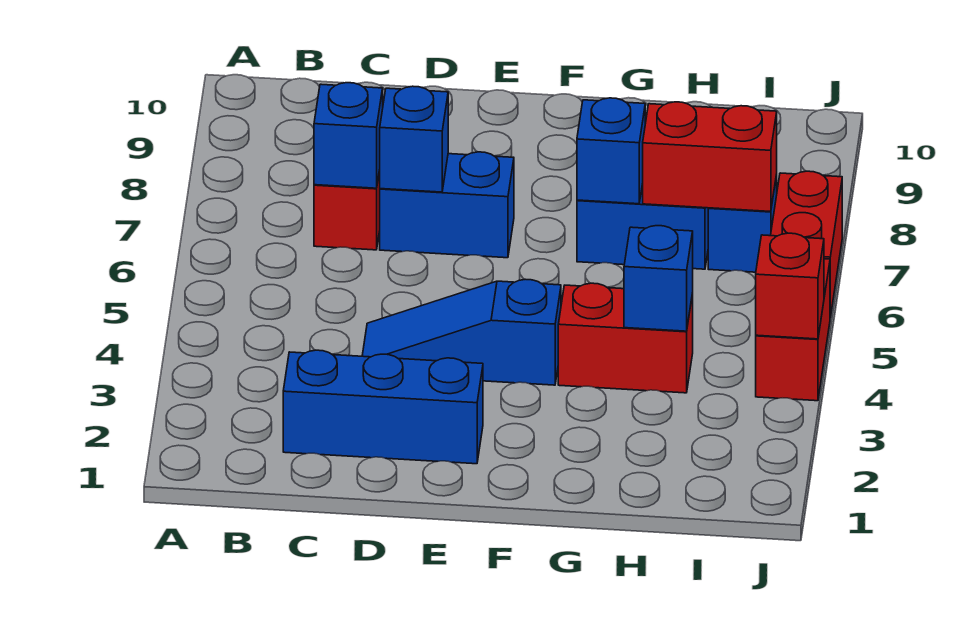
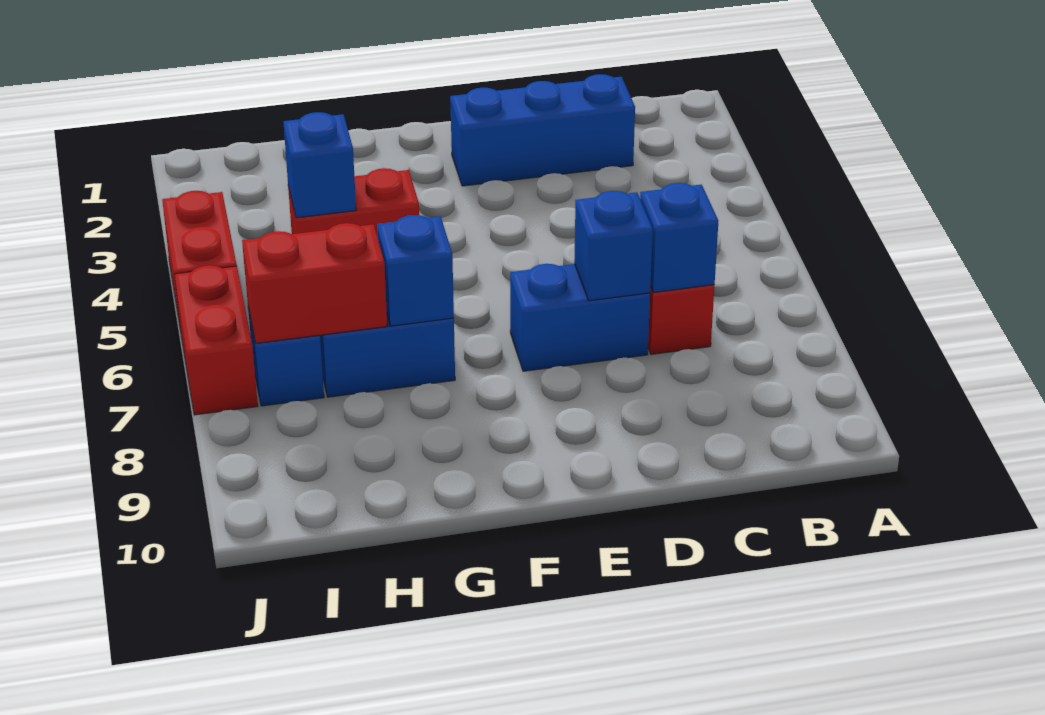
blue slope D4:F4 level 1 top F -> none
red brick J4 level 2 -> none

